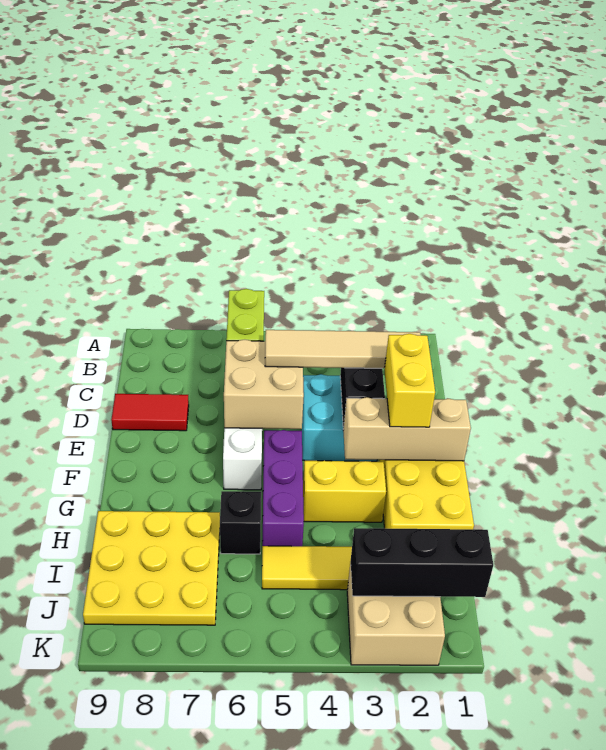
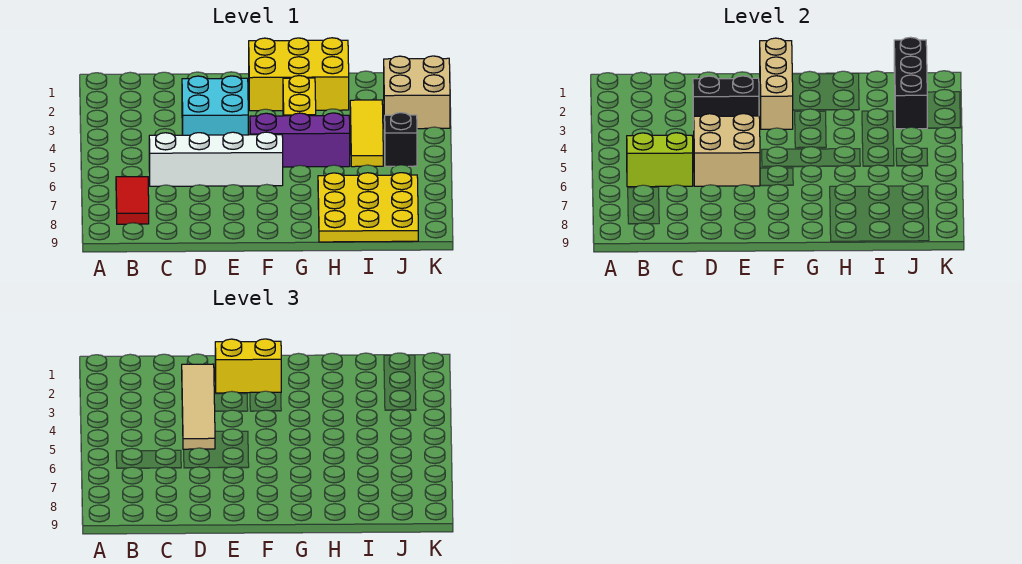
red tile D8:D9 level 1 -> red tile B7:B8 level 1
black brick H6 level 1 -> black brick J5 level 1

